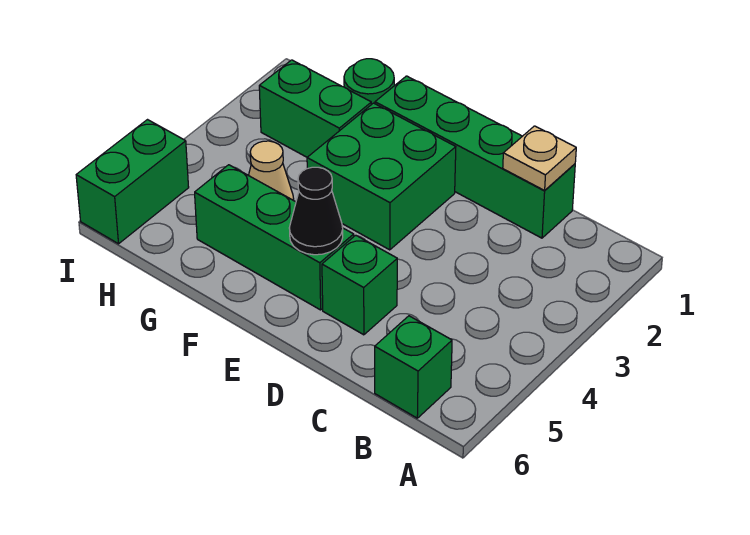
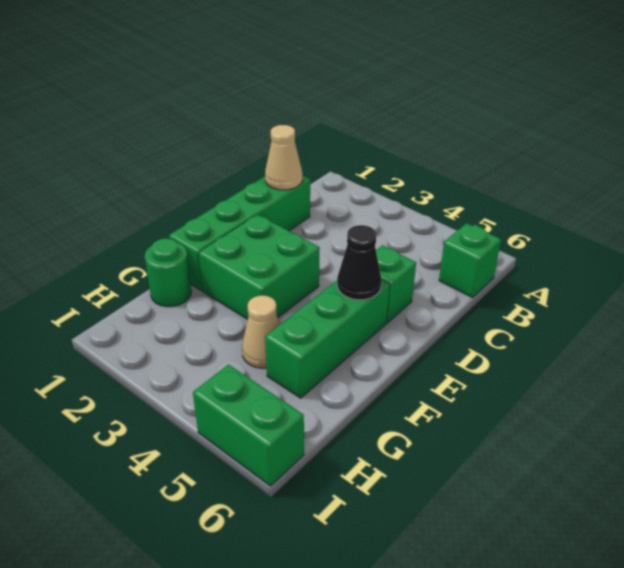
tan plate C1 level 2 -> tan cone C1 level 2
green brick G2:H2 level 1 -> none

